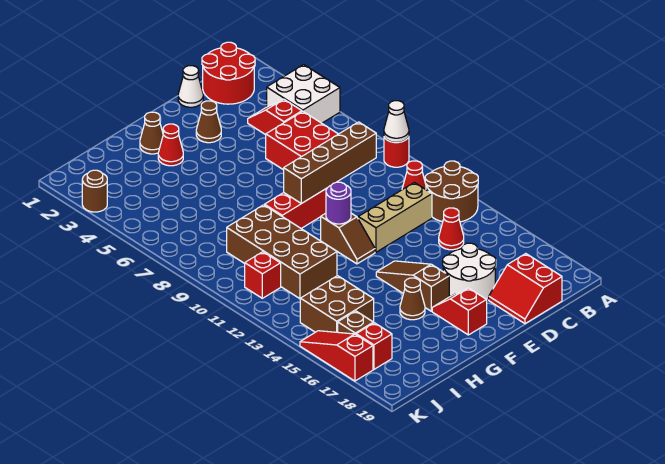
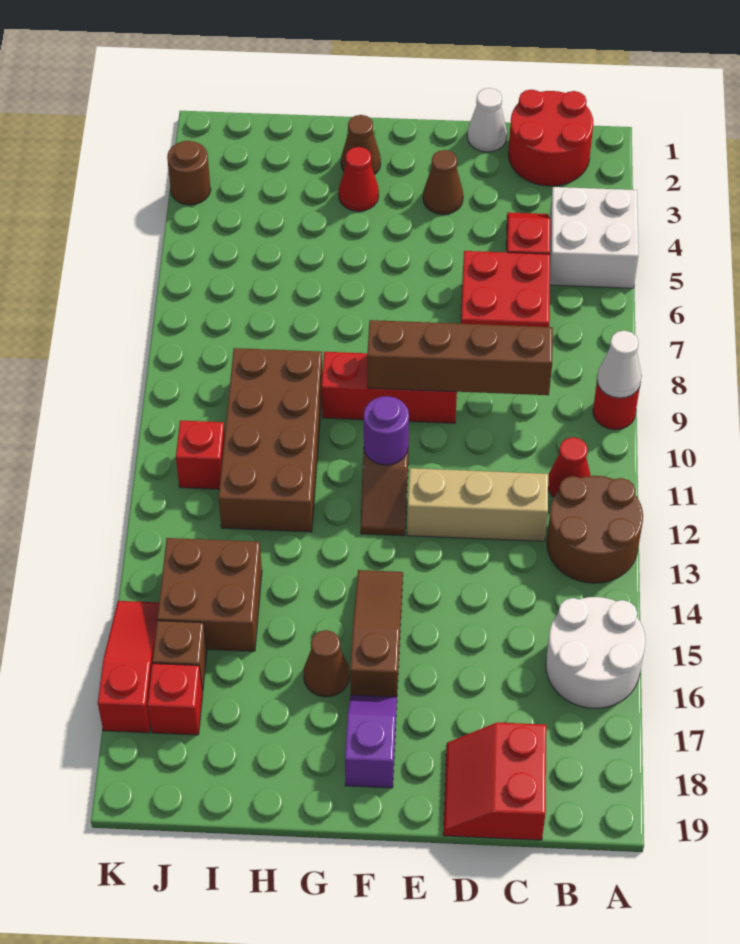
red cone C14 level 1 -> none
white round brick D16:E17 level 1 -> white round brick A15:B16 level 1
red slope F17:F18 level 1 top 18 -> purple slope F17:F18 level 1 top 18

